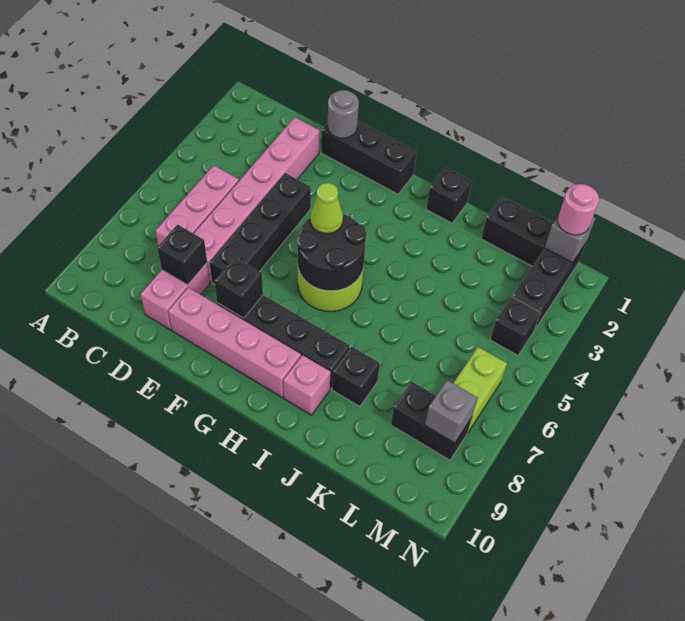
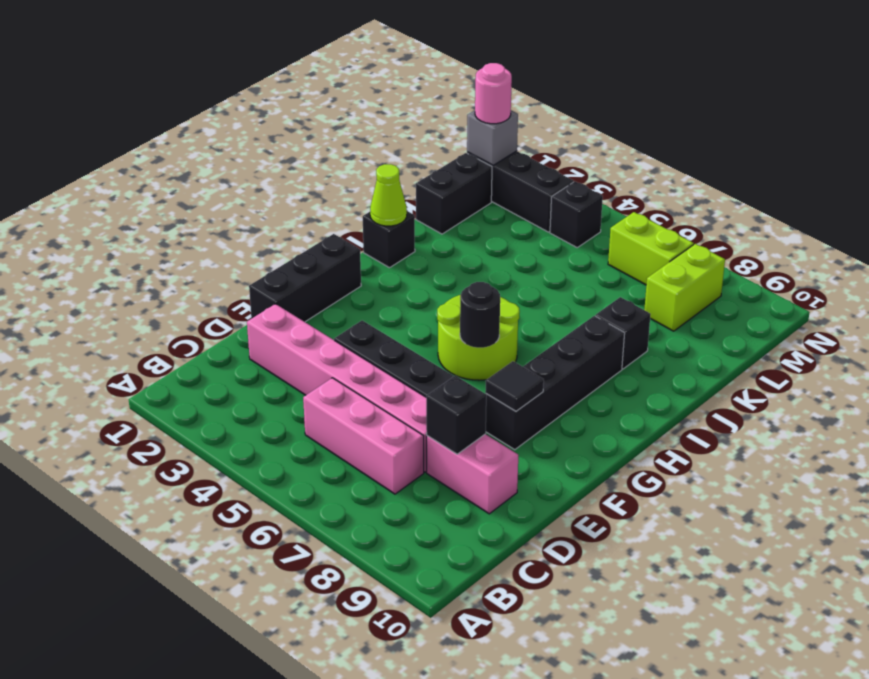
grey round brick E1 level 2 -> none
pink brick E9:H9 level 1 -> none
black brick F8 level 2 -> black tile F8 level 2
black round brick G5:H6 level 2 -> black round brick G6 level 2
lime cone G5 level 3 -> lime cone I1 level 2
pink brick I9 level 1 -> none
black brick L8:M8 level 1 -> lime brick L8:M8 level 1
grey brick M8 level 2 -> none

